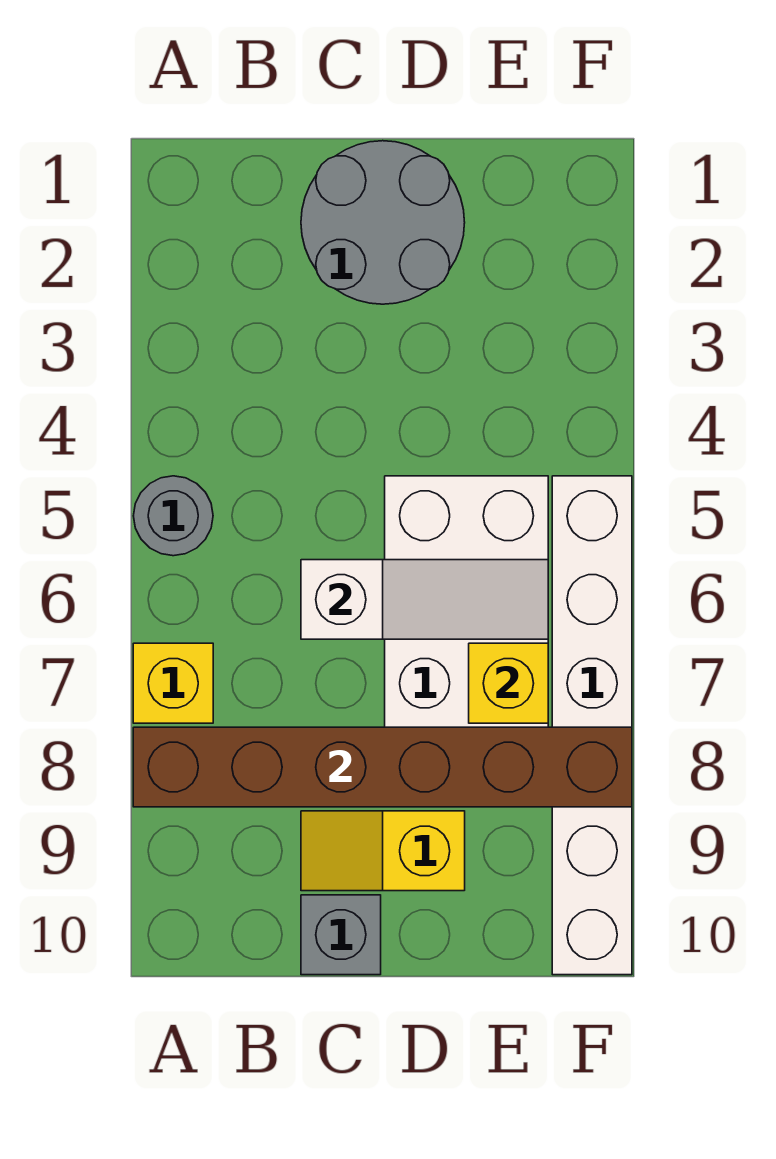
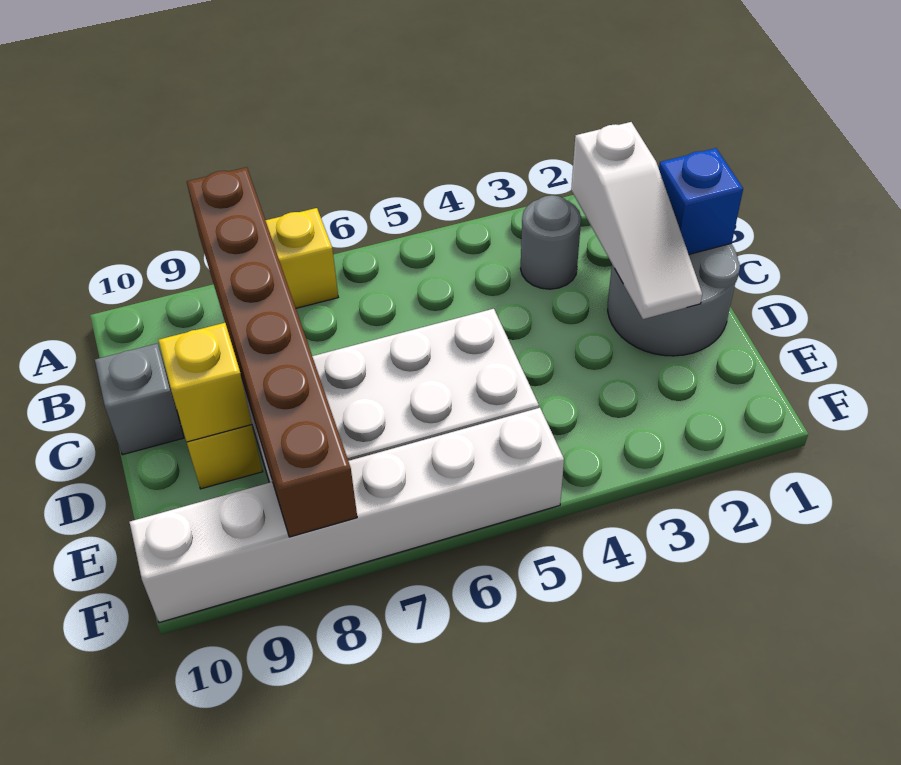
grey round brick A5 level 1 -> grey round brick B3 level 1
none -> blue brick C1 level 2
white slope C6:E6 level 2 top C -> white slope B2:D2 level 2 top B
yellow brick E7 level 2 -> yellow brick D9 level 2

